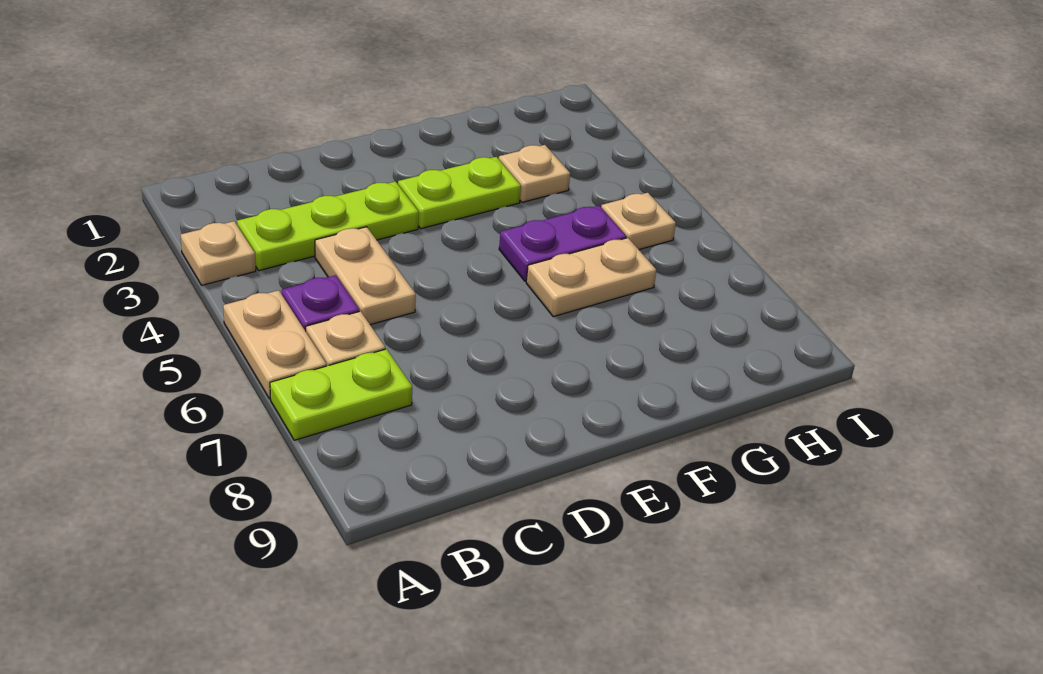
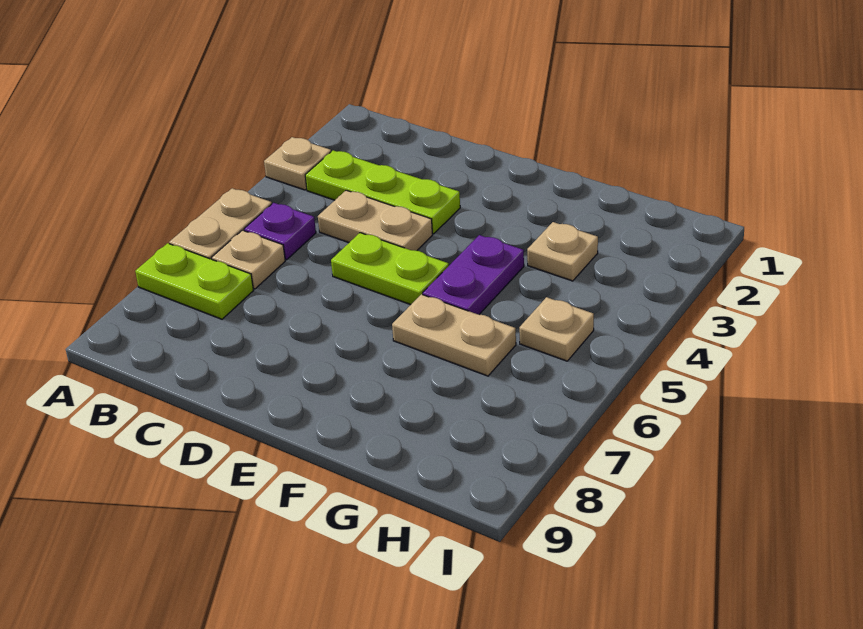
tan plate C4:C5 level 1 -> tan plate C4:D4 level 1
lime plate E3:F3 level 1 -> lime plate D5:E5 level 1
purple plate F5:G5 level 1 -> purple plate F4:F5 level 1

